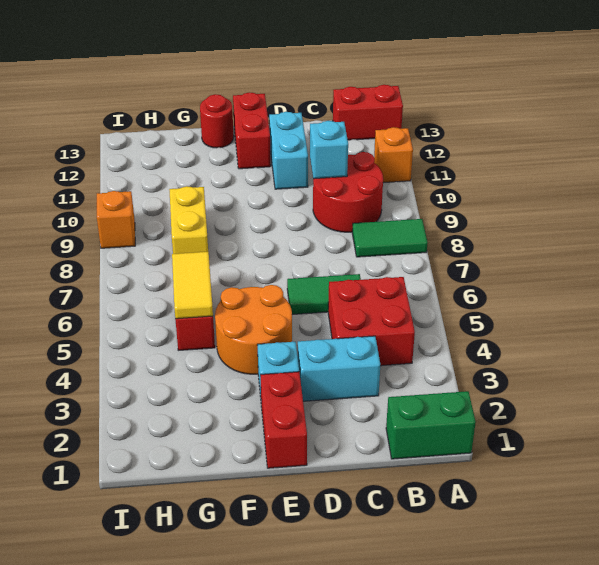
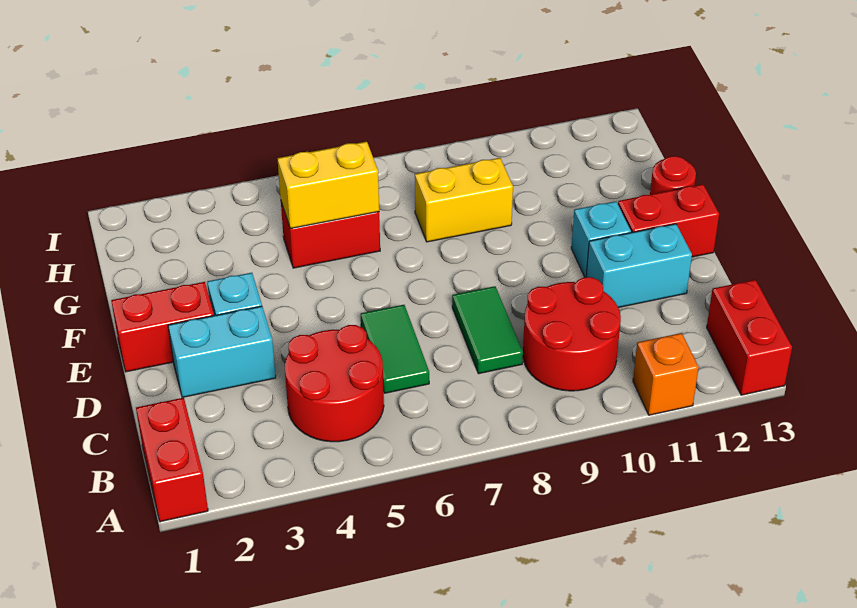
green brick A1:B1 level 1 -> red brick A1:B1 level 1
green tile A8:B8 level 1 -> green tile C8:D8 level 1
red brick B4:C5 level 1 -> red round brick B4:C5 level 1
cyan brick C3:D3 level 1 -> cyan brick D2:D3 level 1
cyan brick C10 level 2 -> cyan brick E11 level 1
orange round brick E4:F5 level 1 -> none
yellow tile G5:G6 level 2 -> yellow brick G5:G6 level 2
orange brick I9 level 1 -> none

